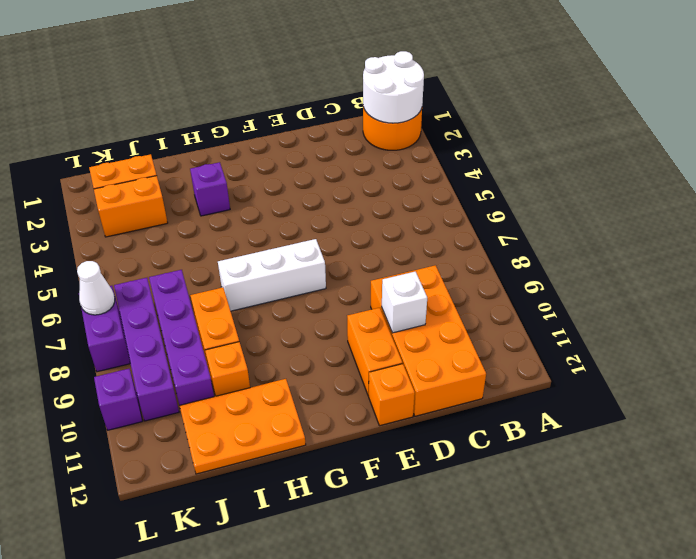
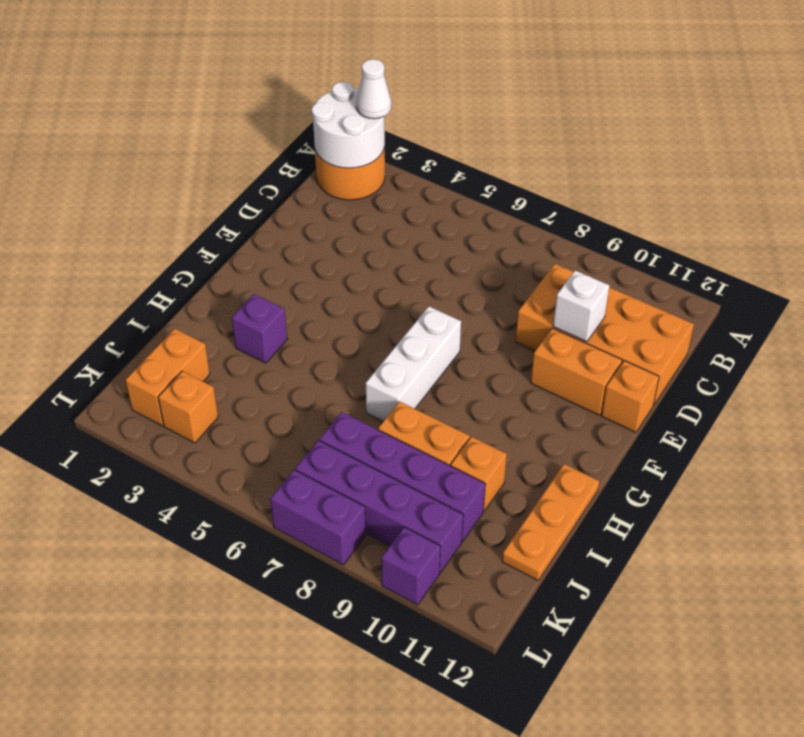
orange plate H11:J12 level 1 -> orange plate H12:J12 level 1
orange brick J3:K3 level 1 -> orange brick K3 level 1
white cone L7 level 2 -> white cone A2 level 3

